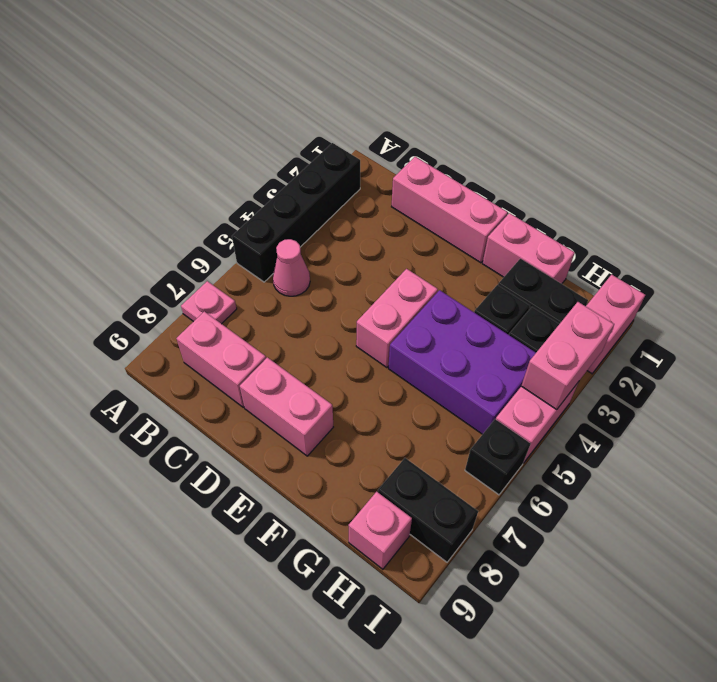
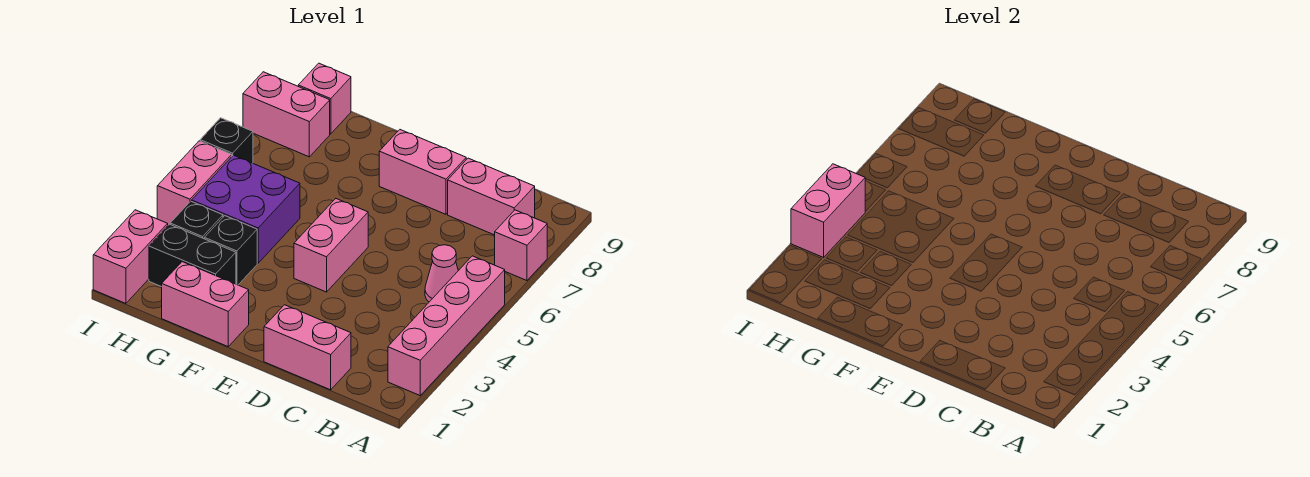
black brick A2:A5 level 1 -> pink brick A2:A5 level 1
pink plate A7 level 1 -> pink brick A7 level 1
pink brick C1:E1 level 1 -> pink brick C1:D1 level 1
purple brick F4:H5 level 1 -> purple brick G4:H5 level 1
black brick H8:I8 level 1 -> pink brick H8:I8 level 1

